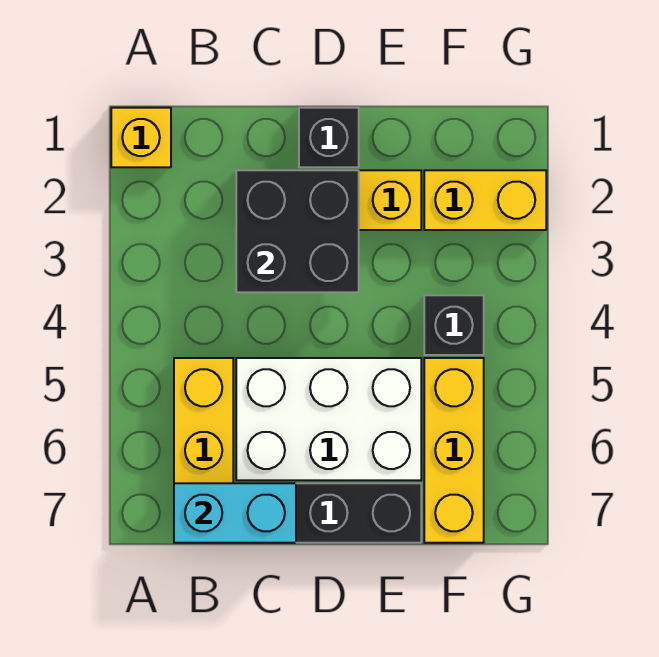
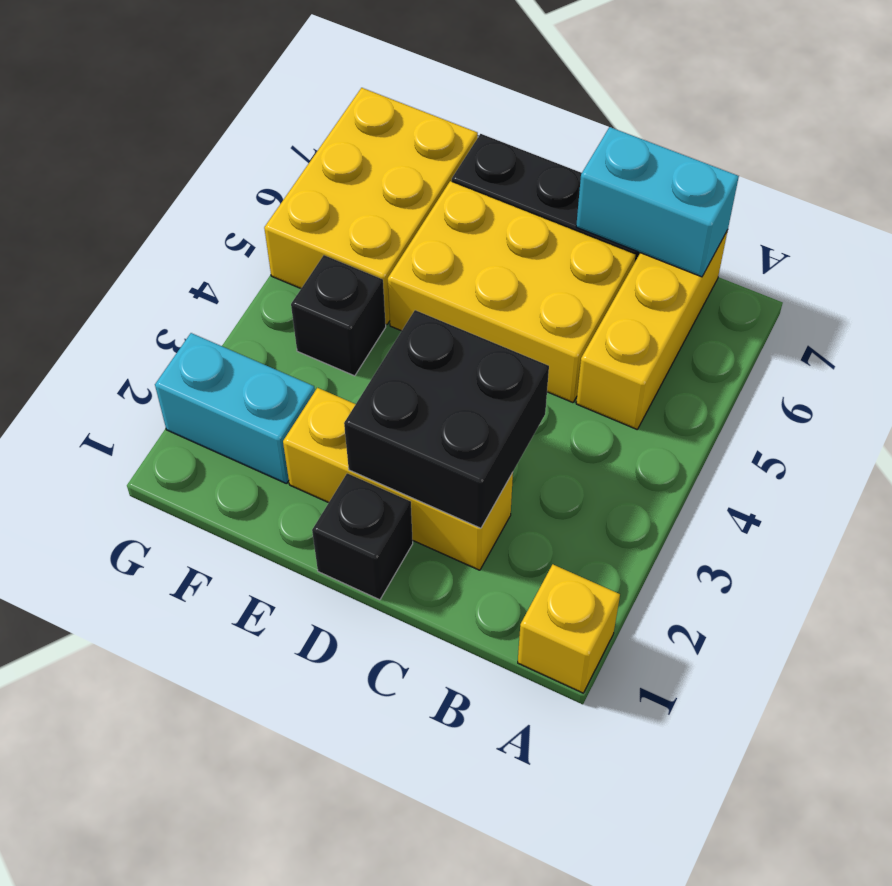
white brick C5:E6 level 1 -> yellow brick C5:E6 level 1
yellow brick F2:G2 level 1 -> cyan brick F2:G2 level 1
yellow brick F5:F7 level 1 -> yellow brick F5:G7 level 1

